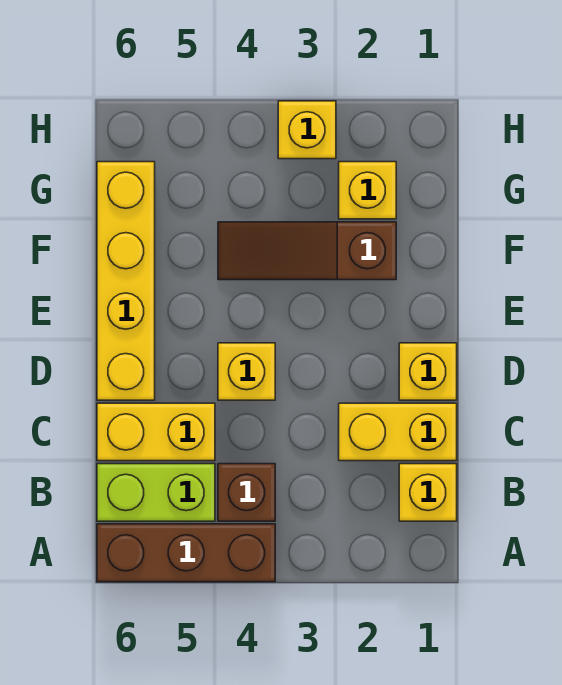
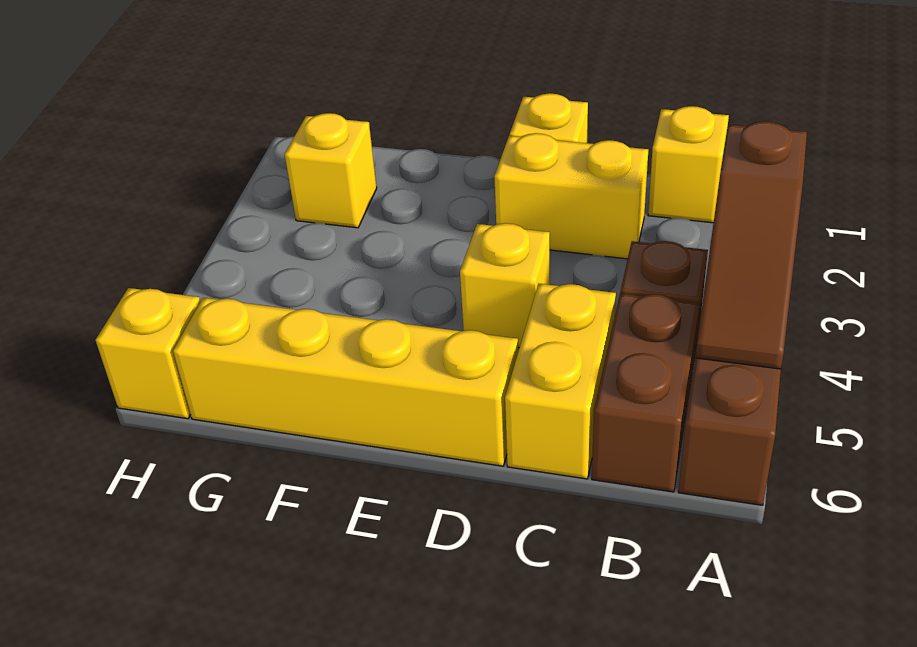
lime brick B5:B6 level 1 -> brown brick B5:B6 level 1
yellow brick C1:C2 level 1 -> yellow brick C2:D2 level 1
brown slope F2:F4 level 1 top 2 -> brown slope A3:A5 level 2 top 3
yellow brick H3 level 1 -> yellow brick H6 level 1

